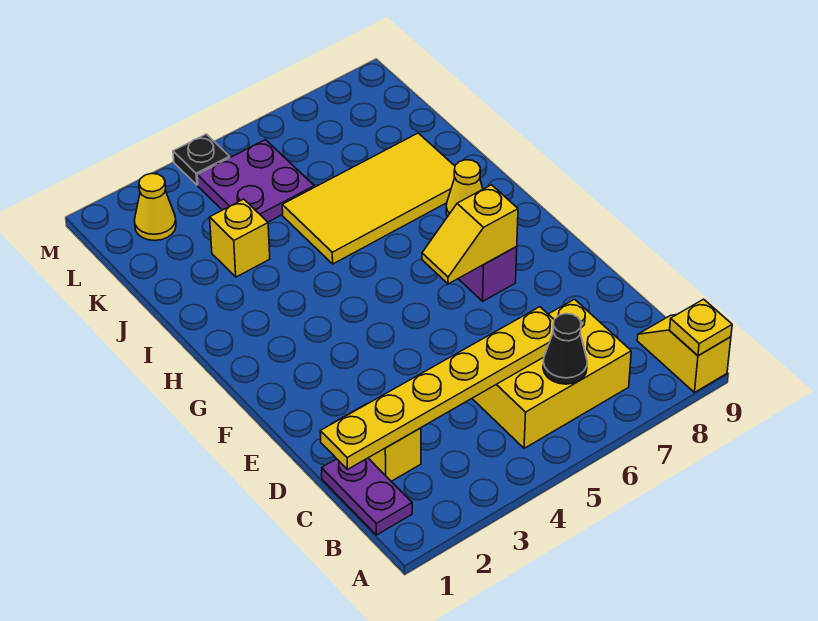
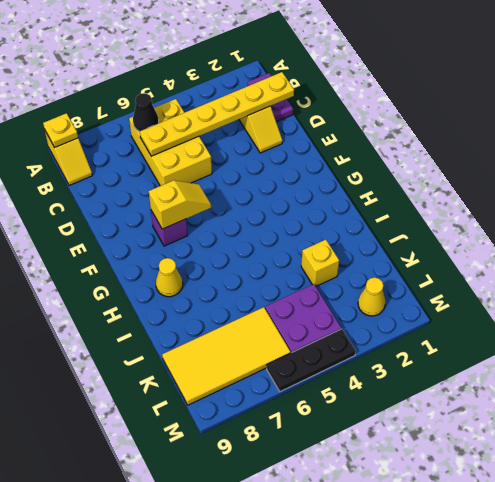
yellow brick B5:C7 level 1 -> yellow brick B5:D6 level 1
yellow tile I5:J8 level 1 -> yellow tile K6:L9 level 1
black plate M4 level 1 -> black plate M4:M6 level 1

